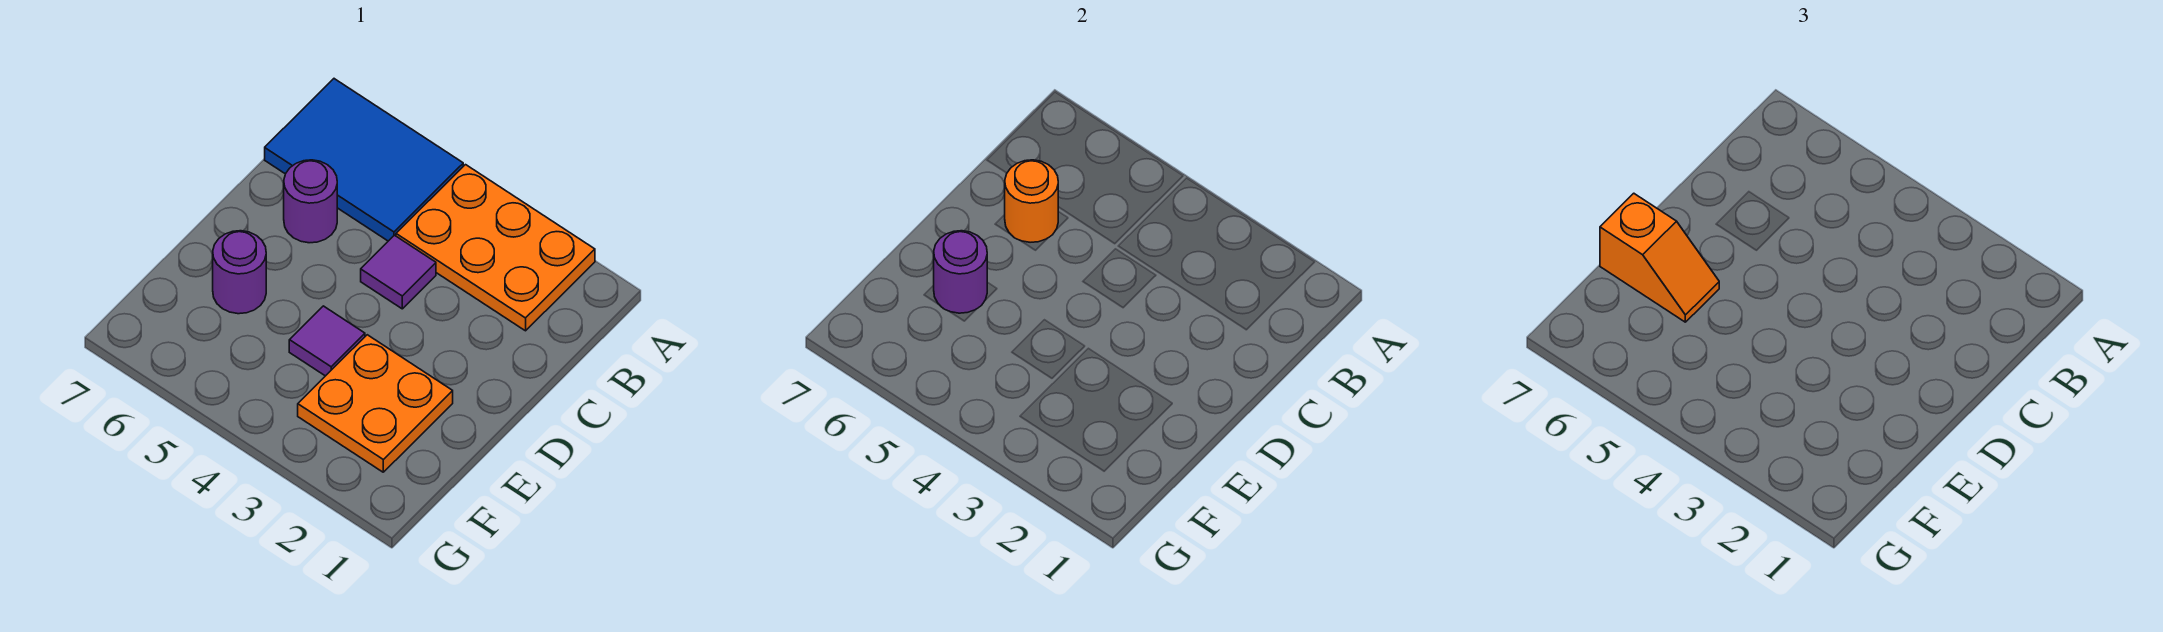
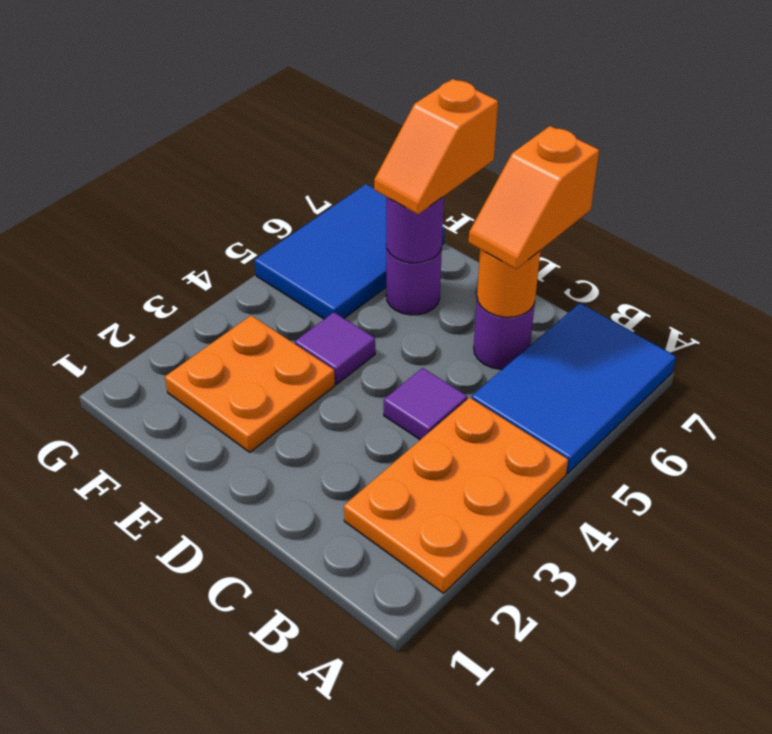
none -> orange slope C6:C7 level 3 top 7
none -> blue tile F5:G7 level 1

